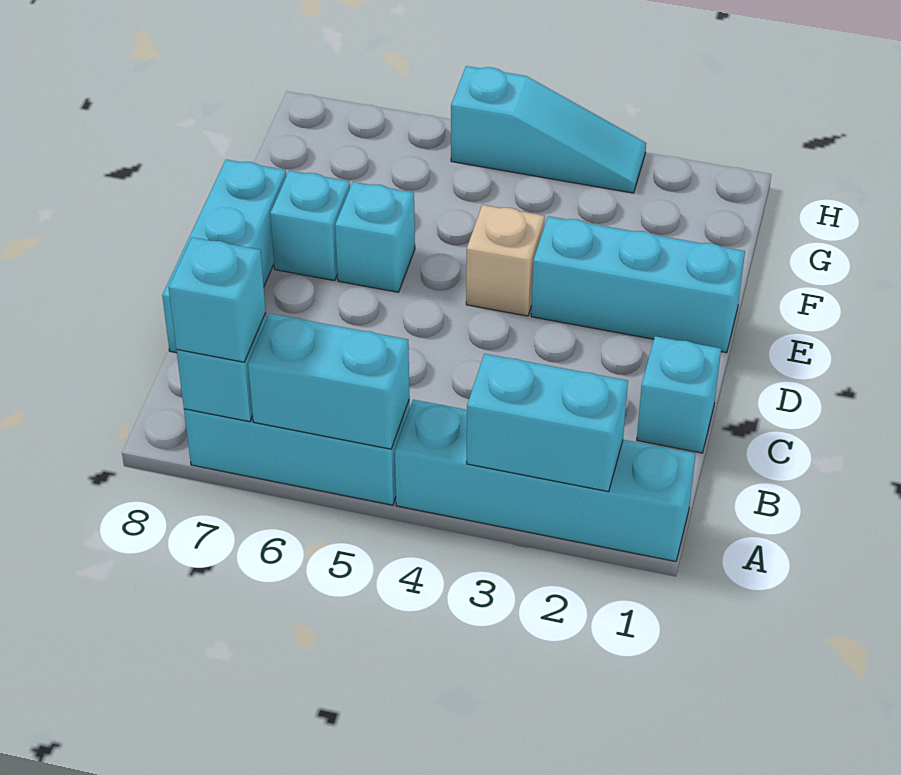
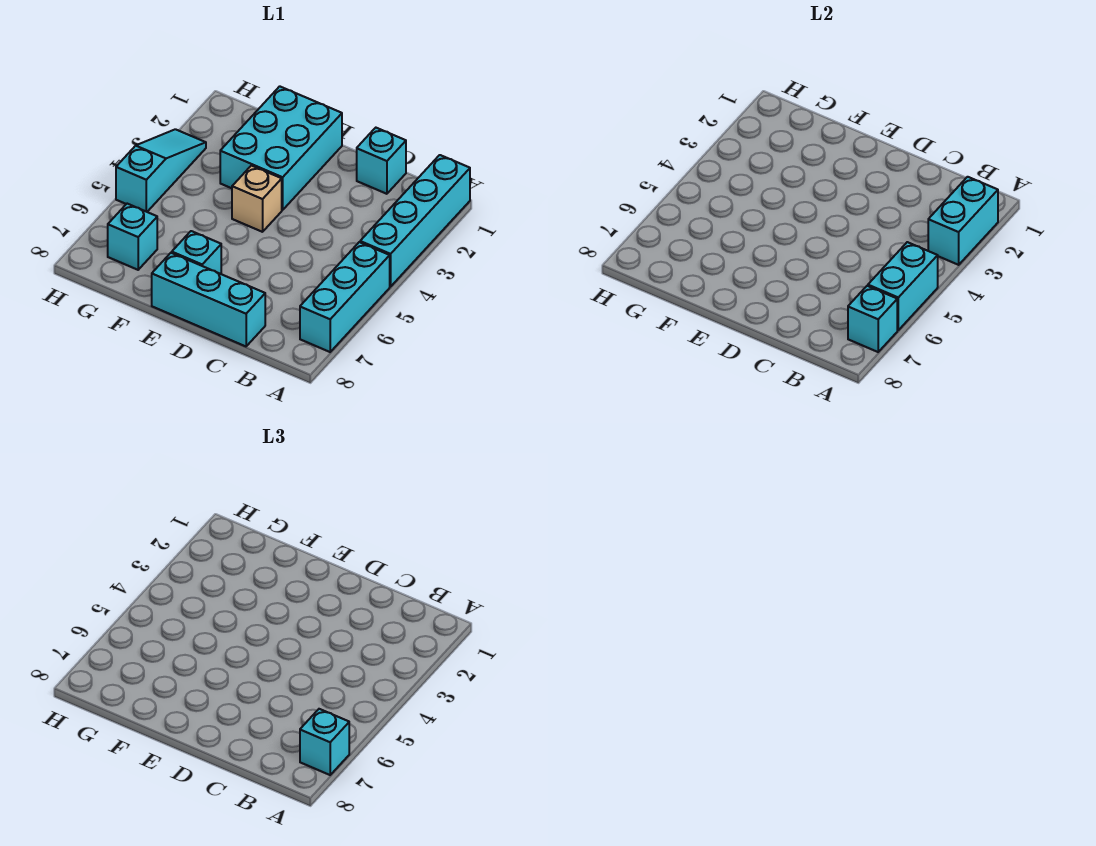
cyan brick E1:E3 level 1 -> cyan brick E1:F3 level 1
cyan brick E6 level 1 -> cyan brick G7 level 1

